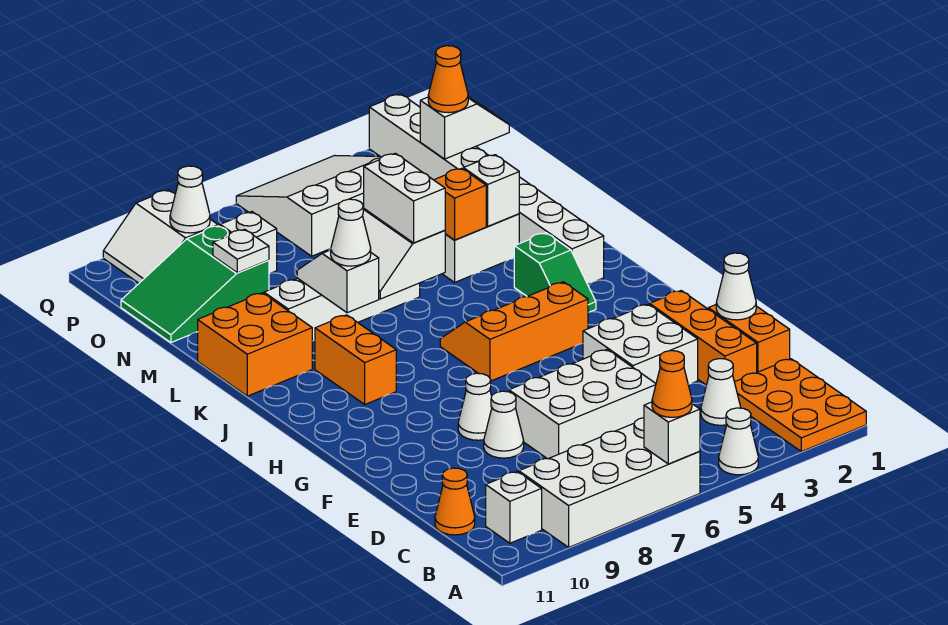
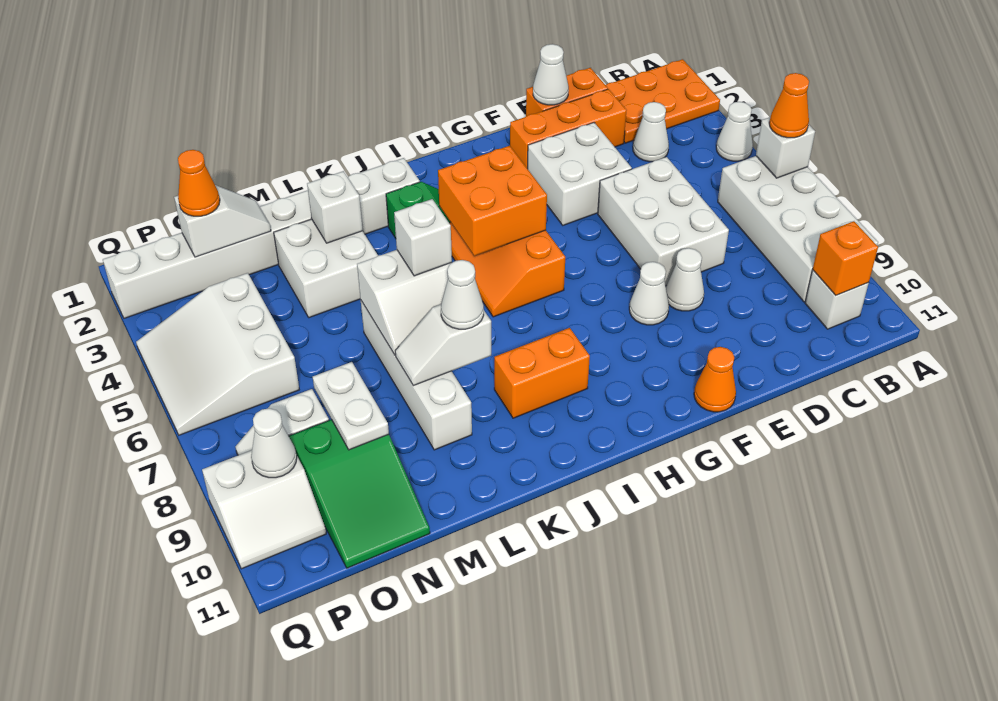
orange cone C11 level 1 -> orange cone F11 level 1
white brick K6:L6 level 3 -> white brick K6 level 3
orange brick K10:L11 level 1 -> orange brick H4:I5 level 2
orange brick L4 level 2 -> orange brick B10 level 2
white plate N9 level 2 -> white plate N8:N9 level 2
white slope O1:O2 level 2 top 2 -> white slope N2:O2 level 2 top O

